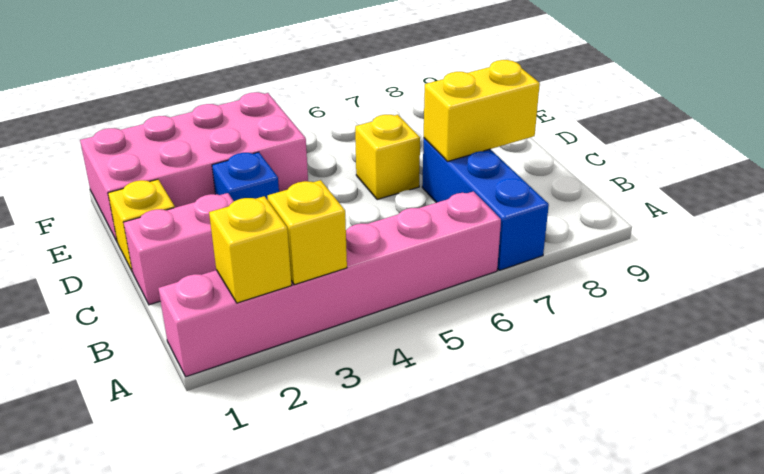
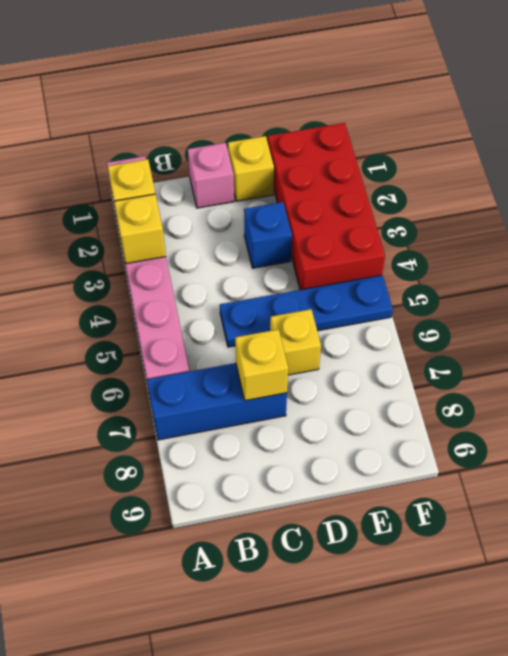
pink brick C1:C2 level 1 -> pink brick C1 level 1
none -> blue plate C5:F5 level 1
yellow brick C7:C8 level 2 -> yellow brick C7 level 2
pink brick E1:F4 level 1 -> red brick E1:F4 level 1

